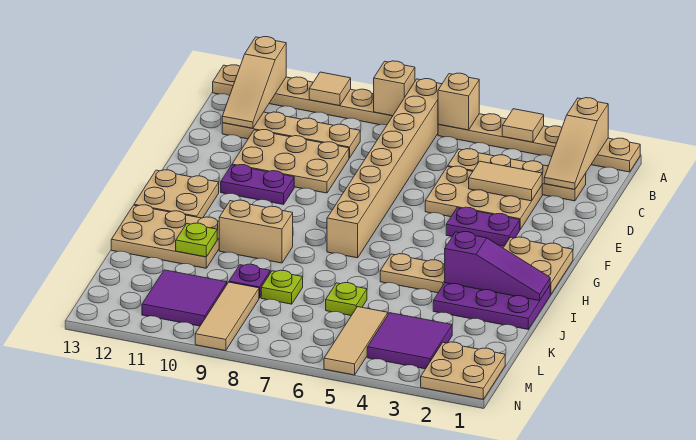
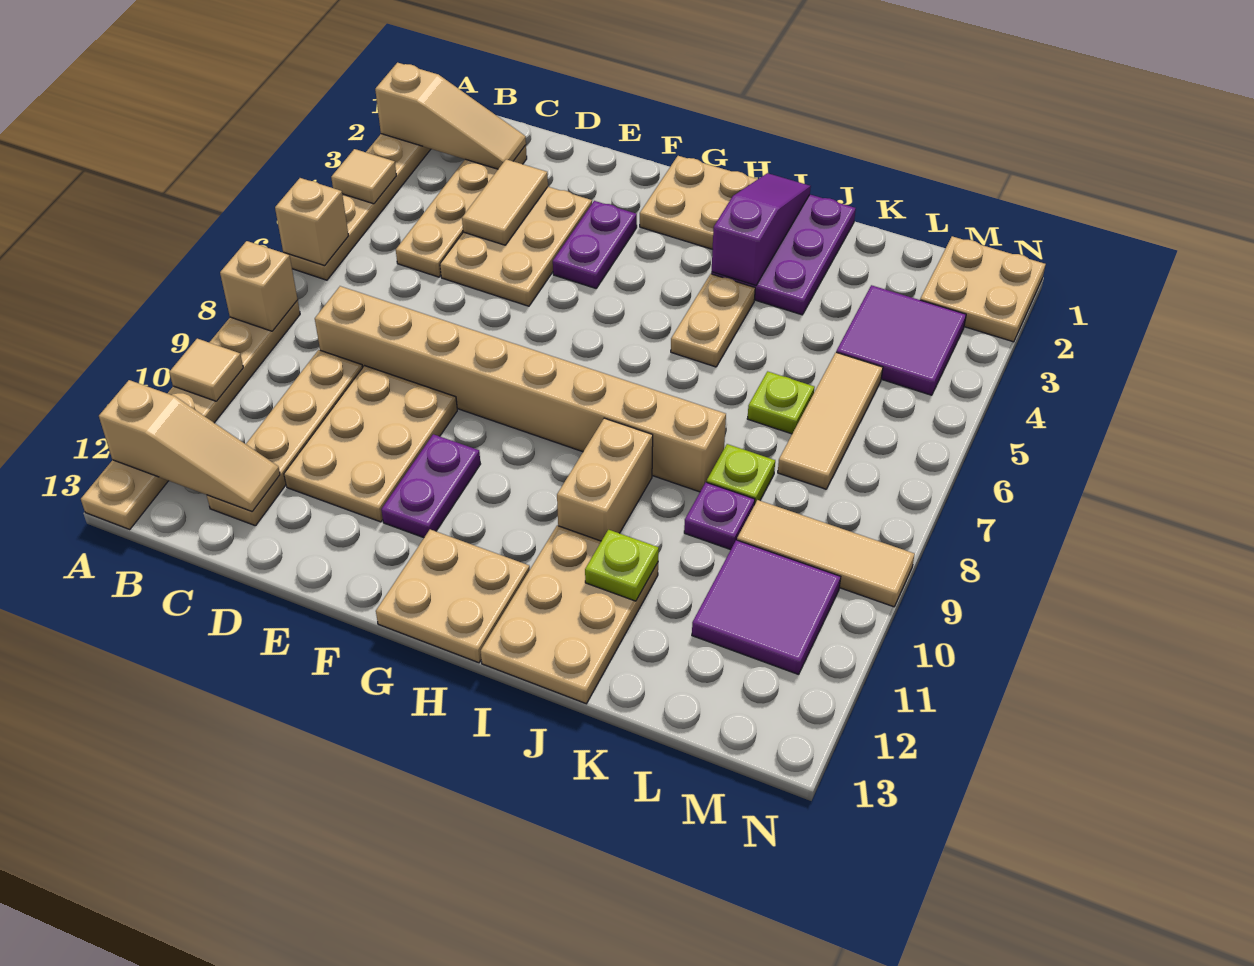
tan brick A7:H7 level 1 -> tan brick C8:J8 level 1
tan tile L5:N5 level 1 -> tan tile L5:L7 level 1

